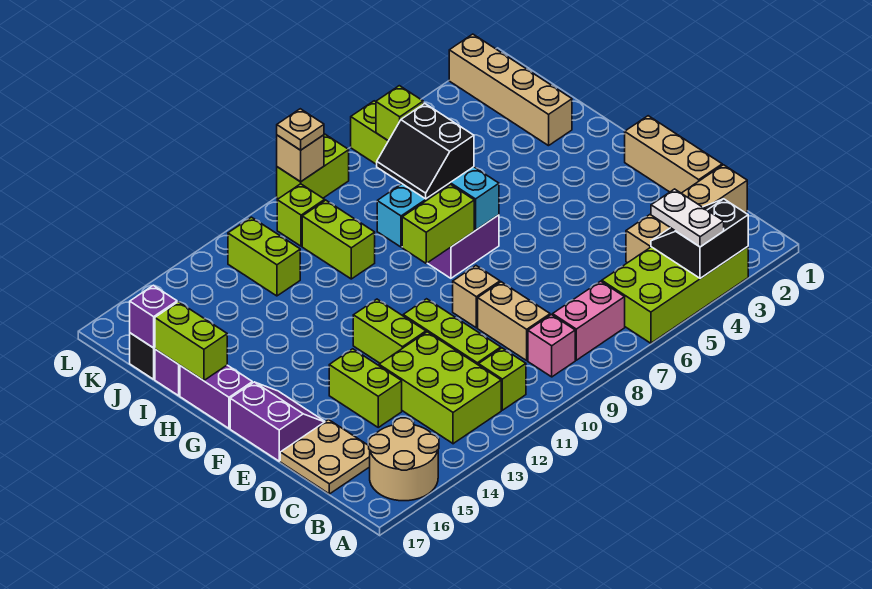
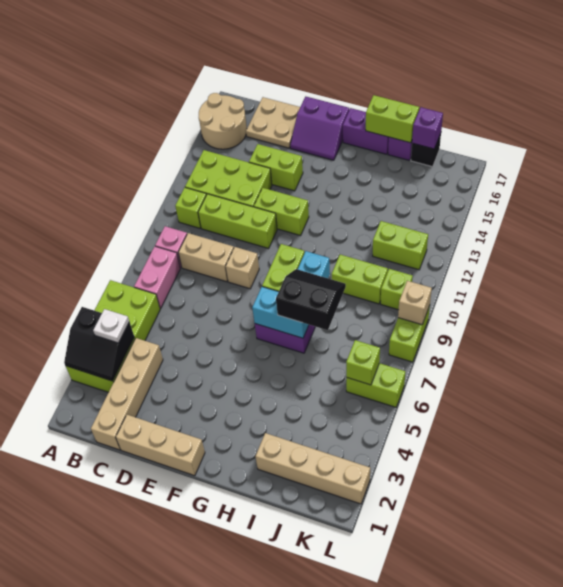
black slope A3:B4 level 2 top A -> black slope A3:B4 level 2 top 4
white plate A4:B4 level 3 -> white plate B4 level 3
tan plate L9 level 3 -> none

